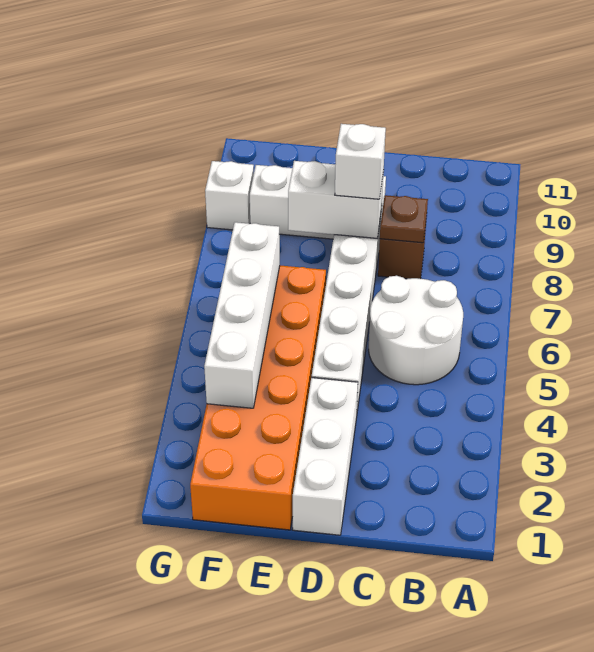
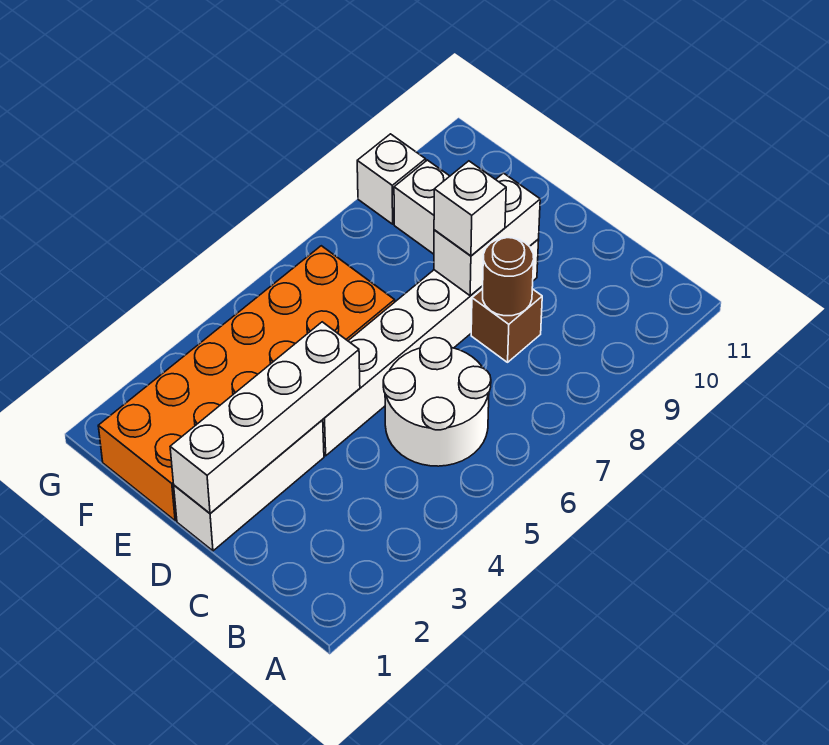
brown plate C8 level 2 -> brown round brick C8 level 2
white brick D8:E8 level 2 -> white brick D8:D9 level 2
white brick F3:F6 level 2 -> white brick D1:D4 level 2

